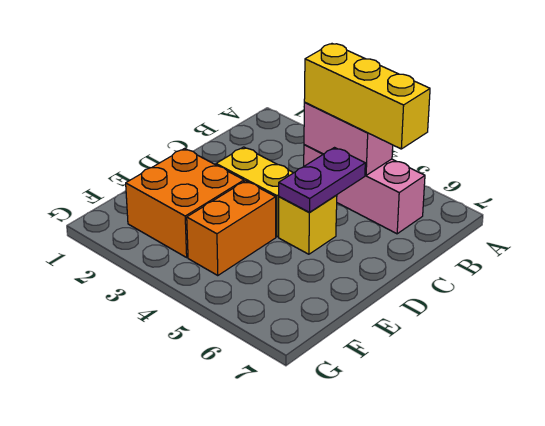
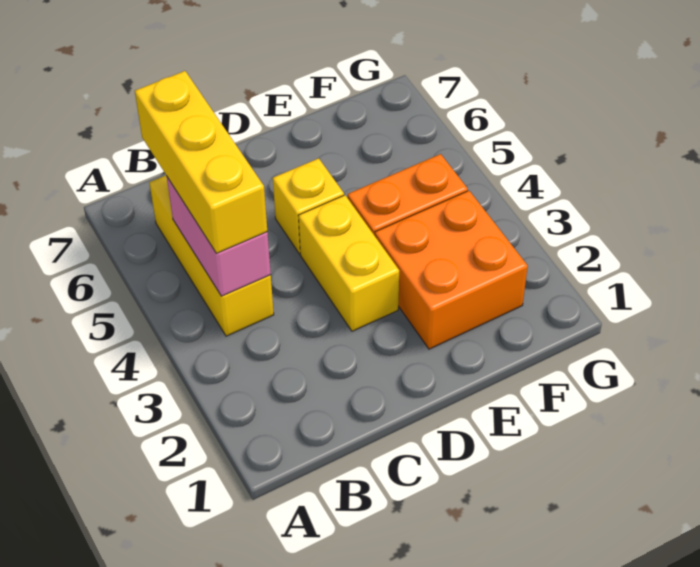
pink brick B4:B6 level 1 -> yellow brick B4:B6 level 1
purple plate C5:D5 level 2 -> none

